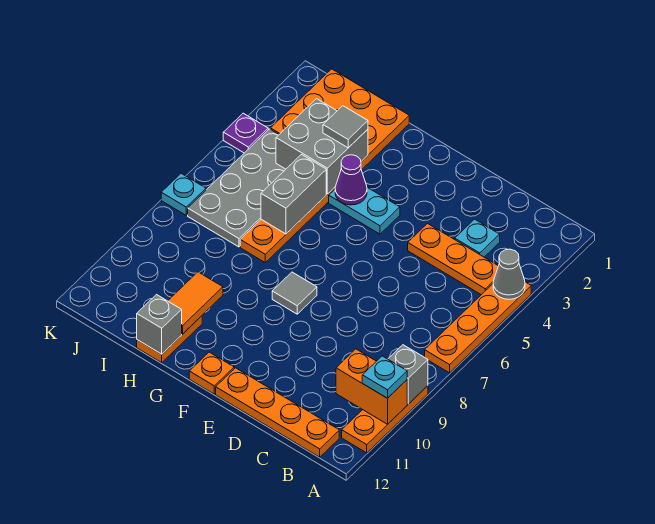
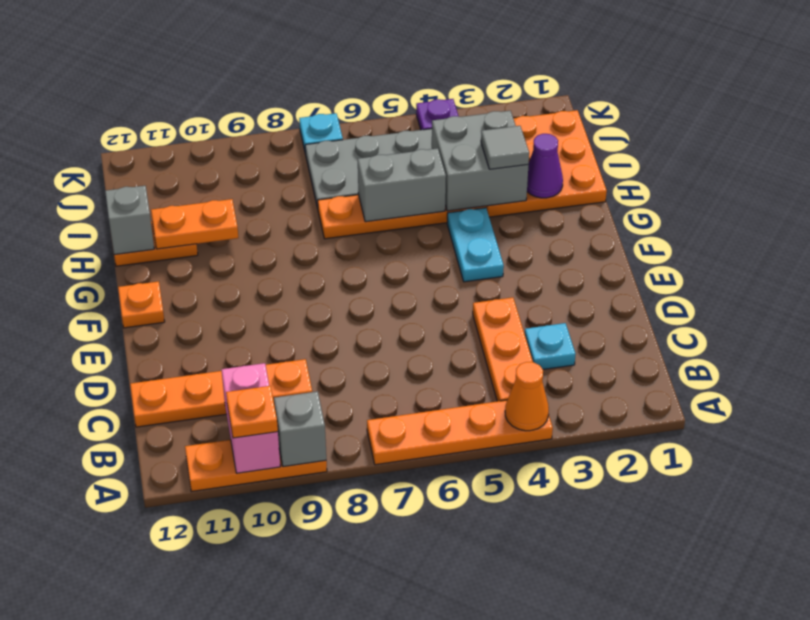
grey cone A4 level 2 -> orange cone A4 level 2
orange brick A10:B10 level 2 -> pink brick A10:B10 level 2
cyan plate A10 level 3 -> orange plate A10 level 3
orange plate B12:E12 level 1 -> orange plate C9:C12 level 1
grey tile F8 level 1 -> none
purple cone G4 level 2 -> purple cone H2 level 2
orange tile H10:H11 level 2 -> orange plate H10:H11 level 2

